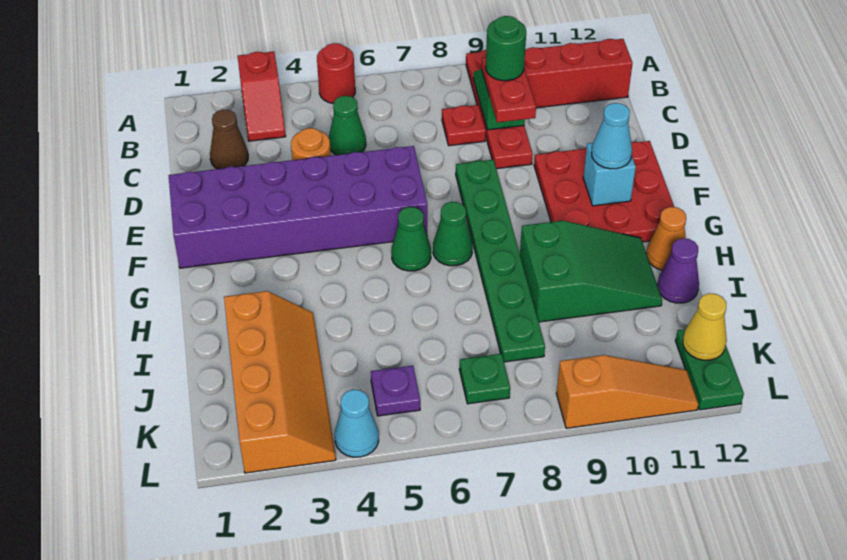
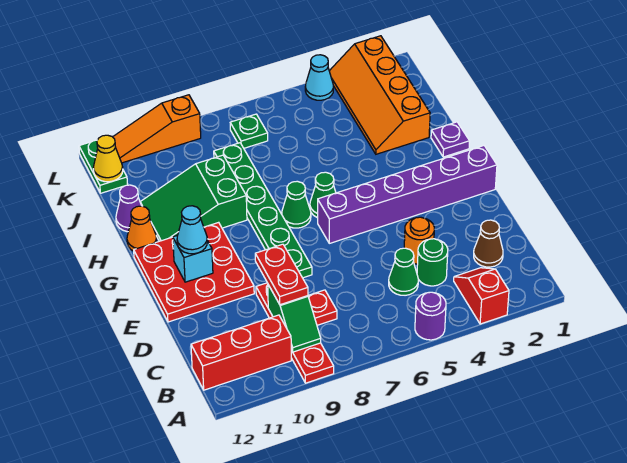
red round brick A5 level 1 -> purple round brick A5 level 1
green round brick C9 level 4 -> green round brick C4 level 1
purple brick E1:F6 level 1 -> purple brick F1:F6 level 1
purple plate K5 level 1 -> purple plate H1 level 1

